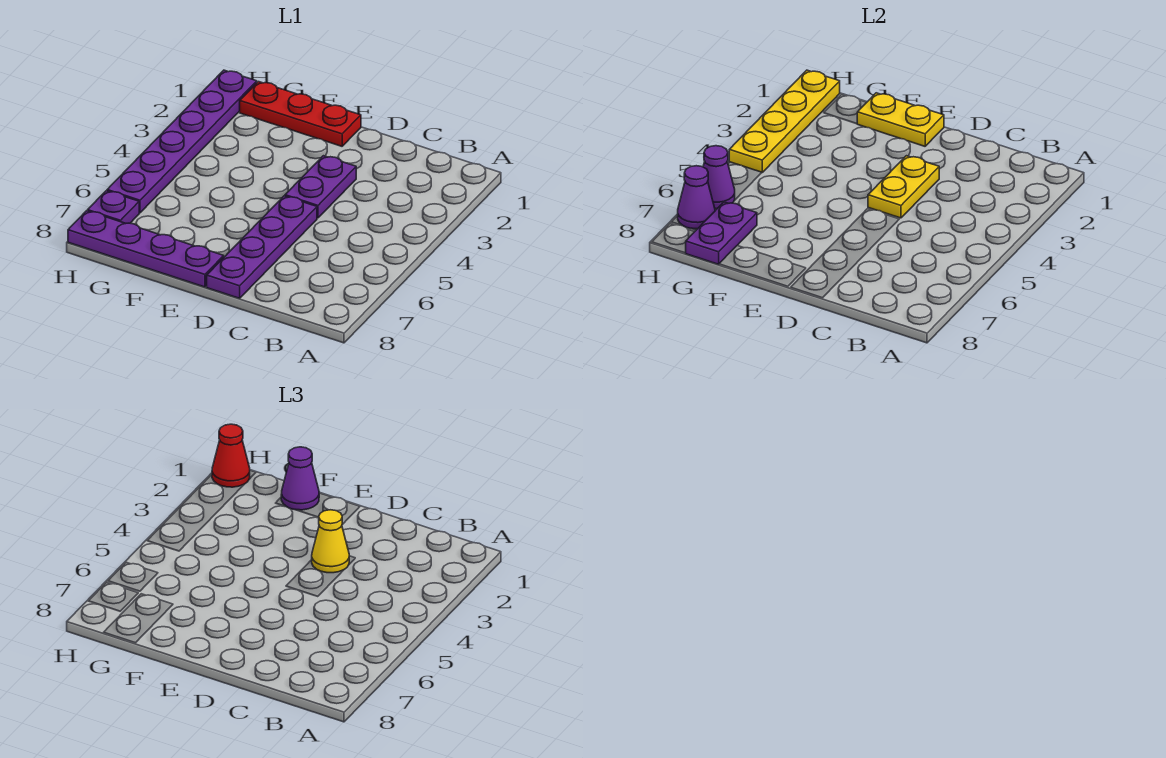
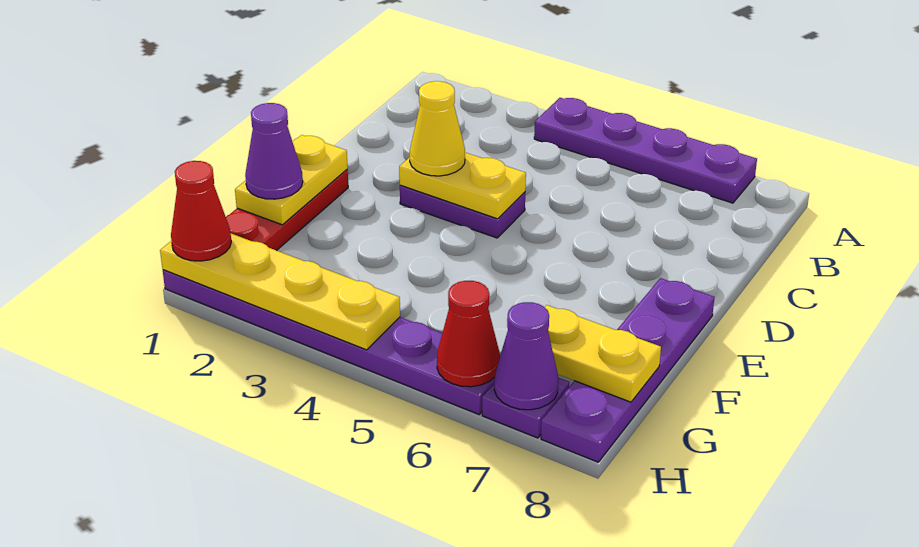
purple plate D5:D8 level 1 -> purple plate A4:A7 level 1
purple plate G7:G8 level 2 -> yellow plate G7:G8 level 2
purple cone H6 level 2 -> red cone H6 level 2

